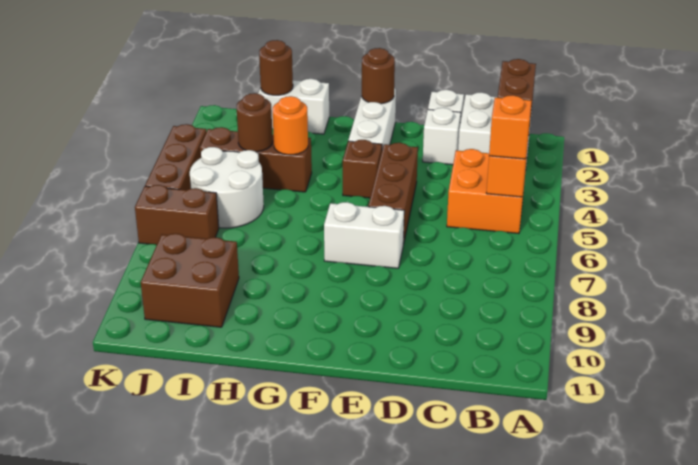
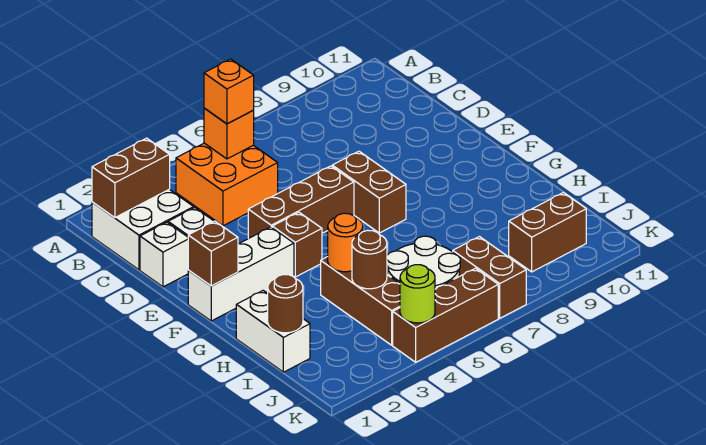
white brick E7:F7 level 1 -> brown brick E7:F7 level 1
brown round brick F1 level 2 -> brown brick F1 level 2
brown brick I9:J10 level 1 -> brown brick J9:J10 level 1
none -> lime round brick K4 level 2

